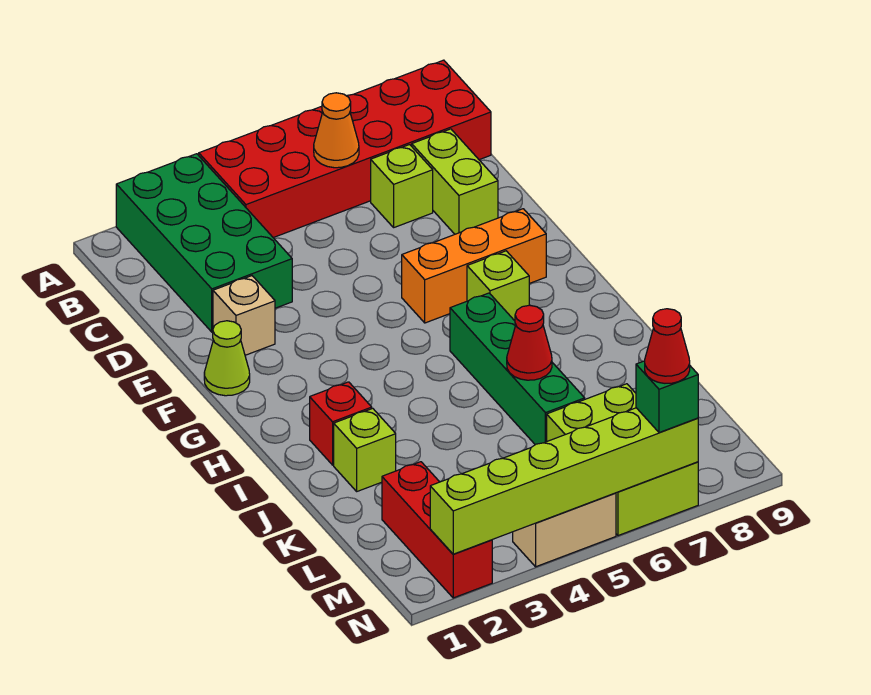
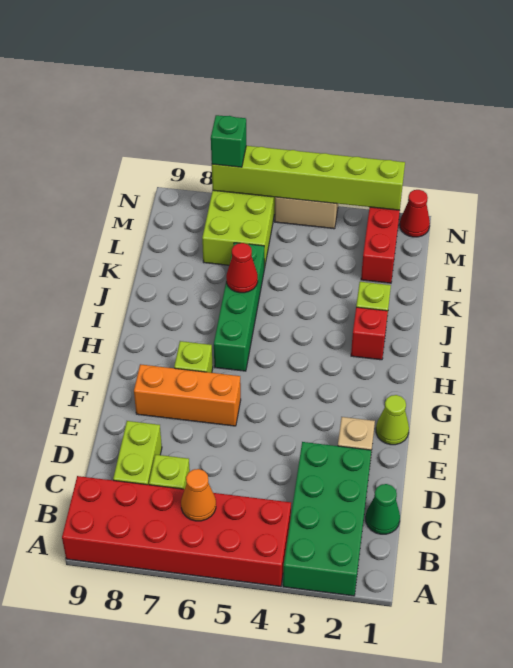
none -> green cone C1 level 1
red cone N7 level 4 -> red cone N1 level 1

